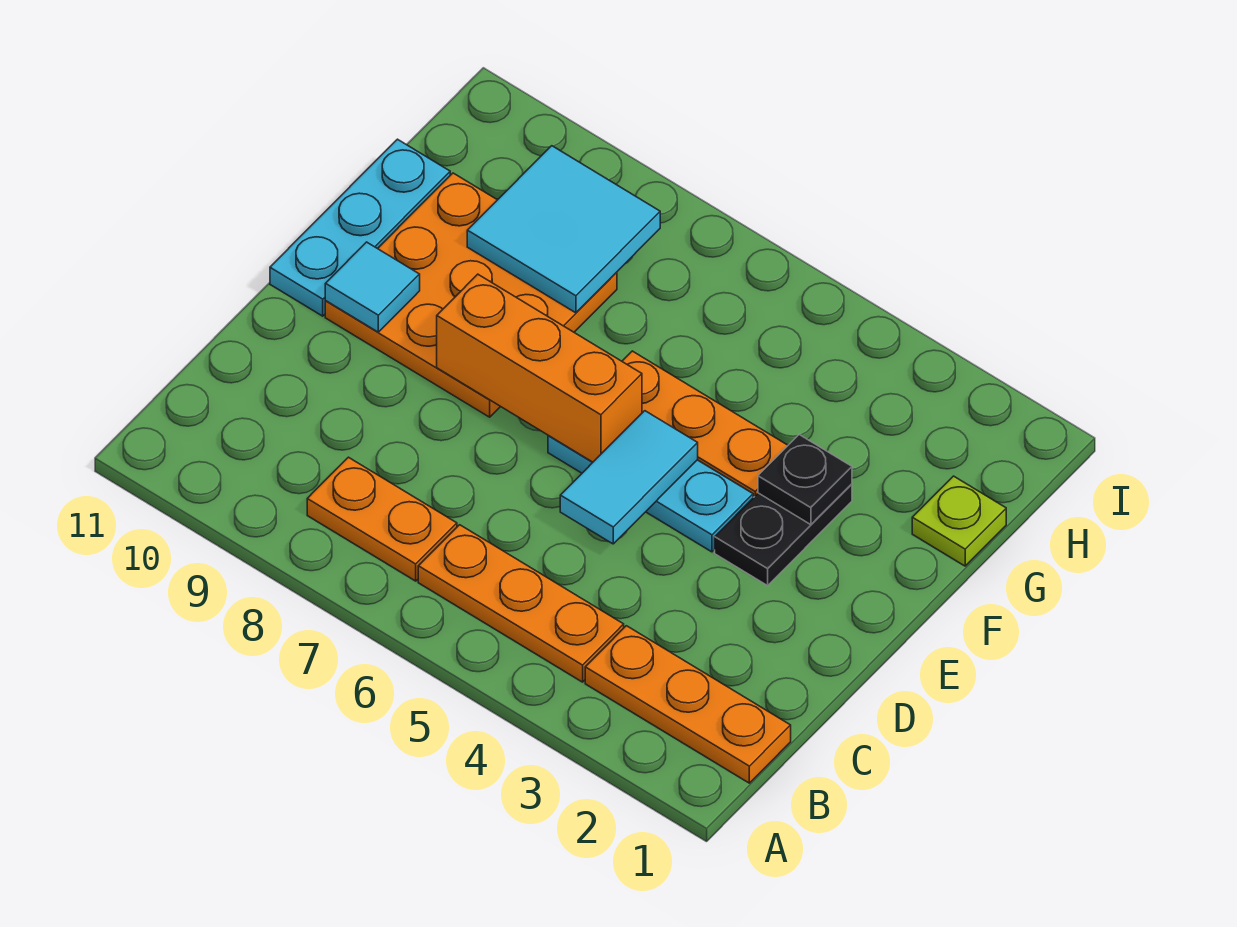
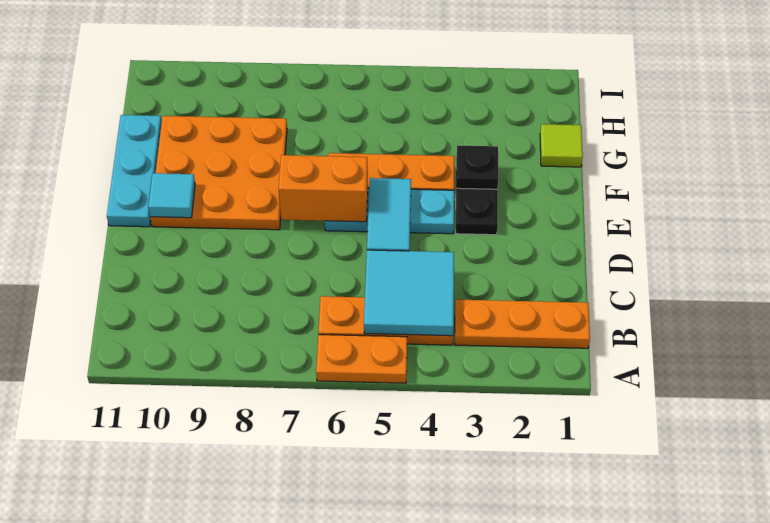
orange plate B7:B8 level 1 -> orange plate A5:A6 level 1
orange brick E6:E8 level 2 -> orange brick E6:E7 level 2
lime plate G1 level 1 -> lime tile G1 level 1
cyan tile G8:H9 level 2 -> cyan tile B4:C5 level 2

